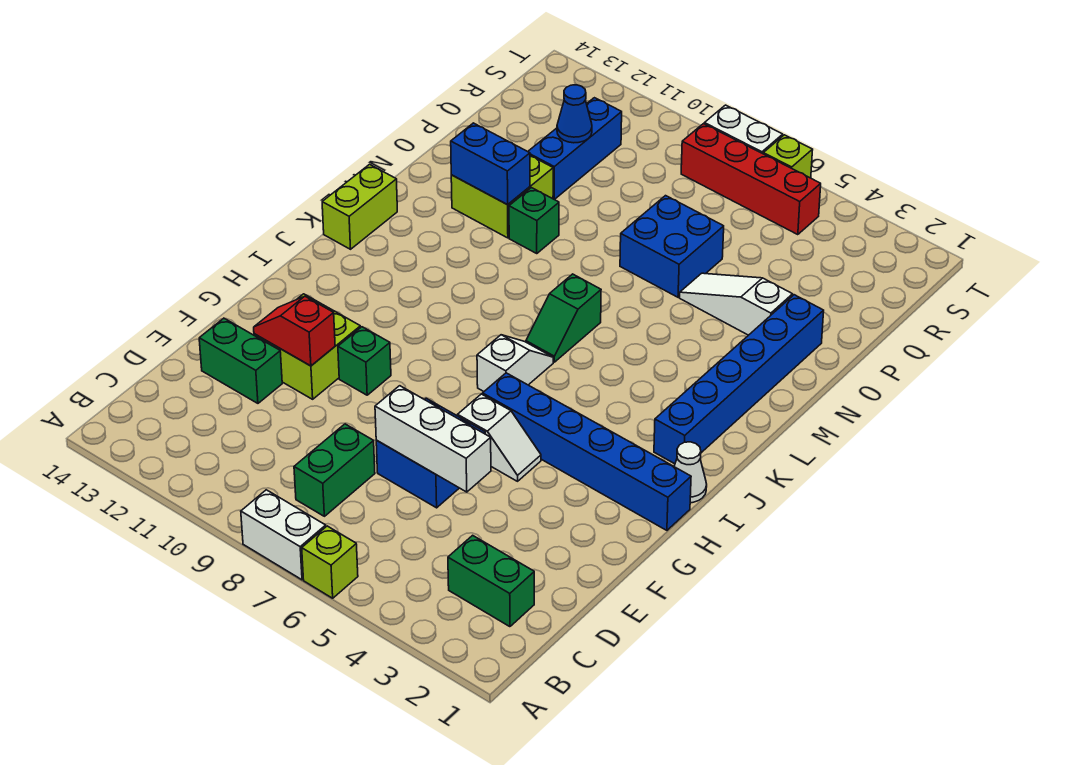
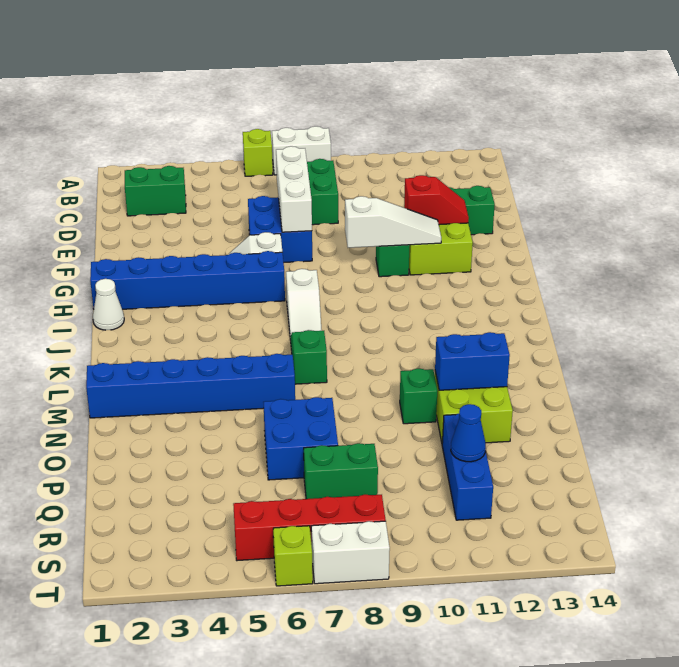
white brick E5:E7 level 2 -> white brick D7:F7 level 2
blue brick J2:O2 level 1 -> blue brick M1:M6 level 1
lime brick K14:L14 level 1 -> none
white slope O3:O5 level 1 top 3 -> white slope G9:G11 level 2 top 9
none -> green brick Q7:Q8 level 1

